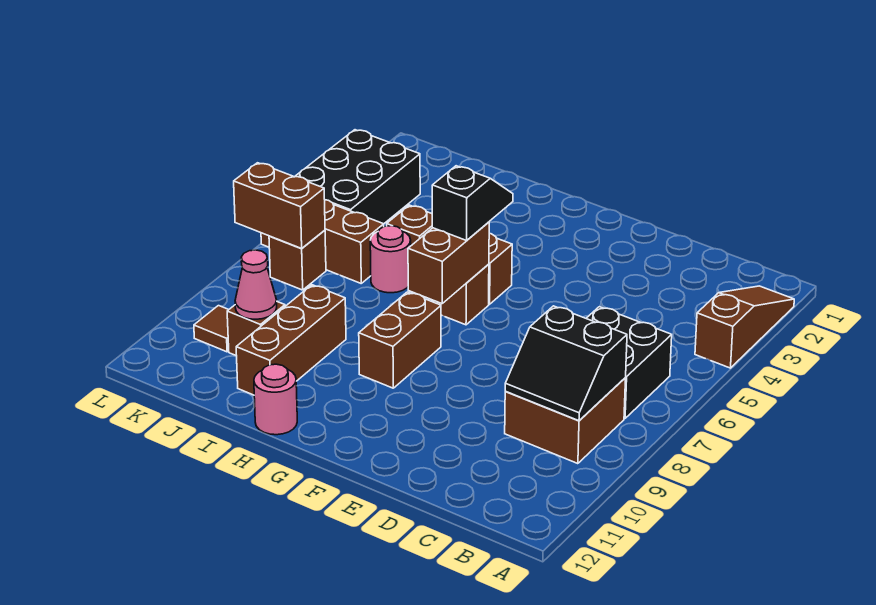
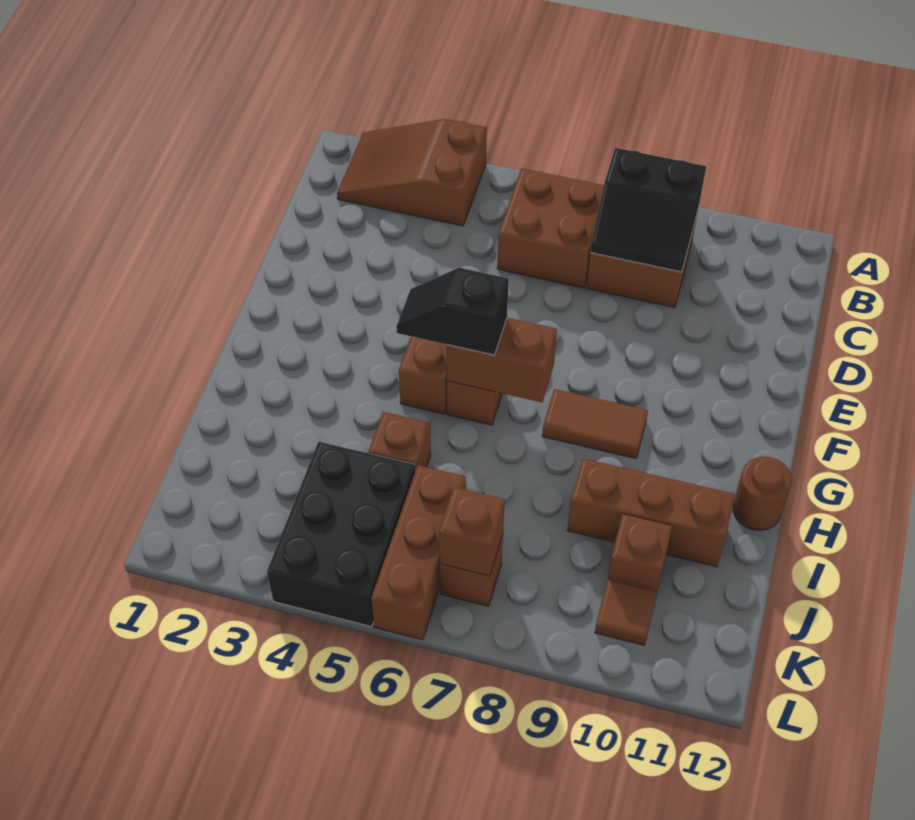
brown slope A2:A4 level 1 top 4 -> brown slope A2:B4 level 1 top 4
black brick B6:C7 level 1 -> brown brick B6:C7 level 1
black slope B8:C9 level 2 top 8 -> black slope B8:C9 level 2 top B
brown brick G8:G9 level 1 -> brown tile G8:G9 level 1
pink round brick H12 level 1 -> brown round brick H12 level 1
pink round brick I6 level 1 -> none
pink cone J10 level 2 -> none
black brick K3:L5 level 1 -> black brick J4:L5 level 1
brown brick K7:L7 level 2 -> brown brick K7 level 2

